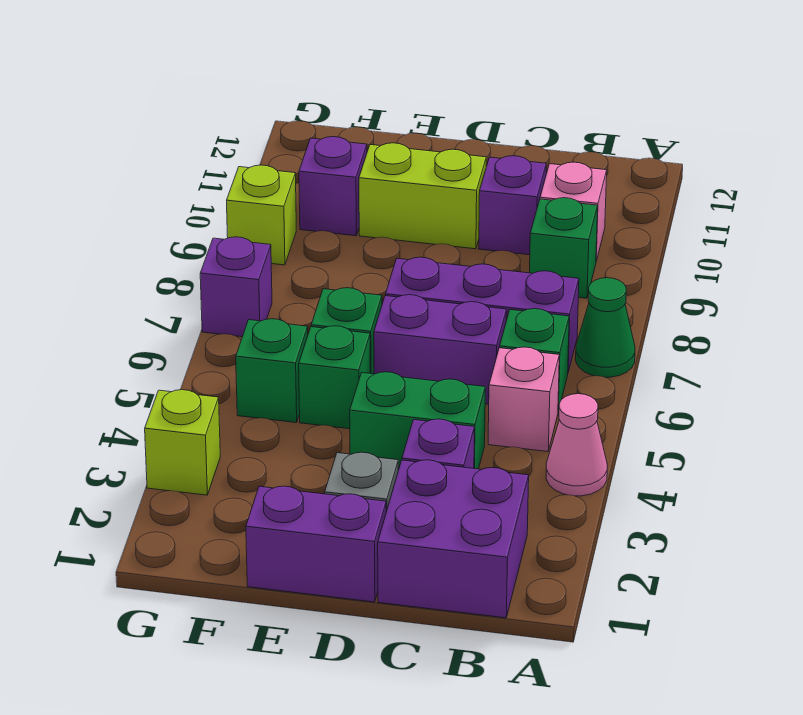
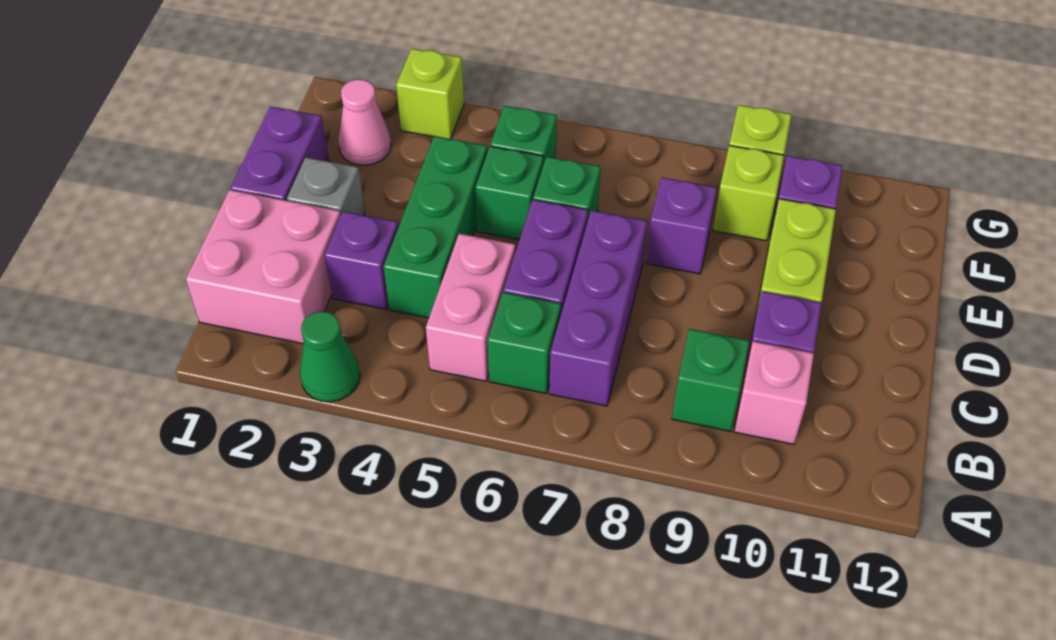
pink cone A4 level 1 -> pink cone F2 level 1
green cone A7 level 1 -> green cone A3 level 1
purple brick B1:C2 level 1 -> pink brick B1:C2 level 1
pink brick B5 level 1 -> pink brick B5:C5 level 1
green brick C4:D4 level 1 -> green brick C4:E4 level 1
none -> lime brick F9 level 1
purple brick G7 level 1 -> purple brick E8 level 1

